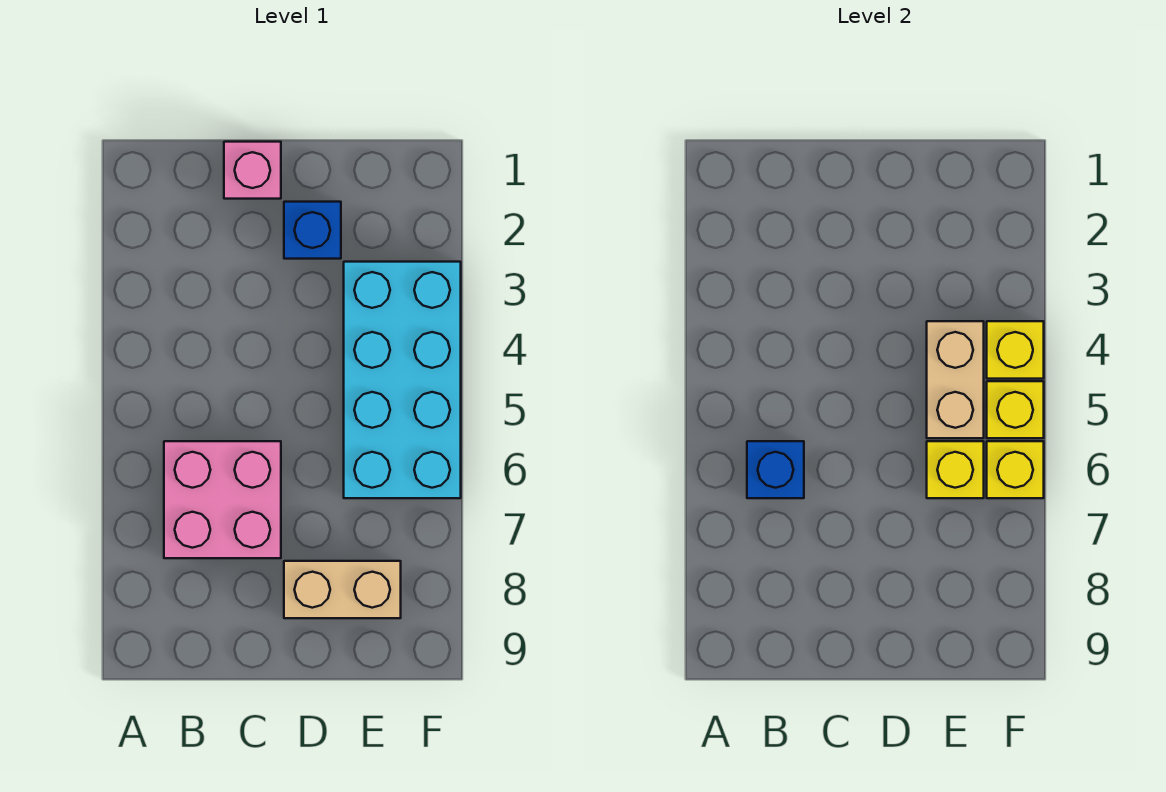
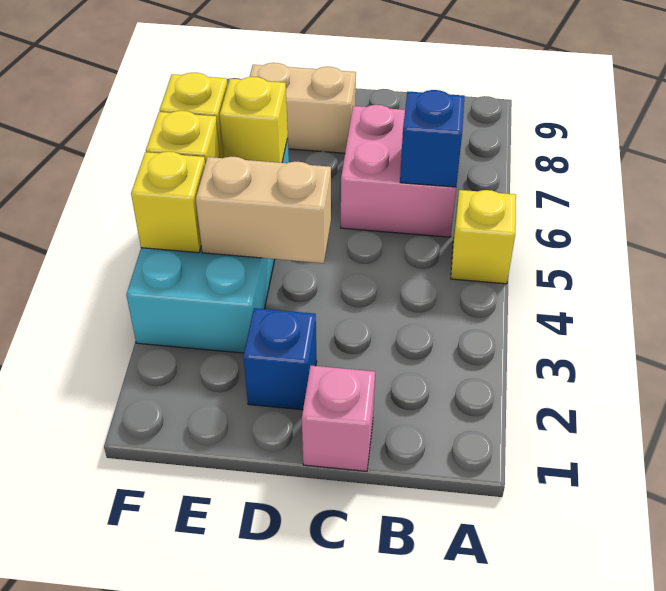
none -> yellow brick A5 level 1
tan brick E4:E5 level 2 -> tan brick D4:E4 level 2

